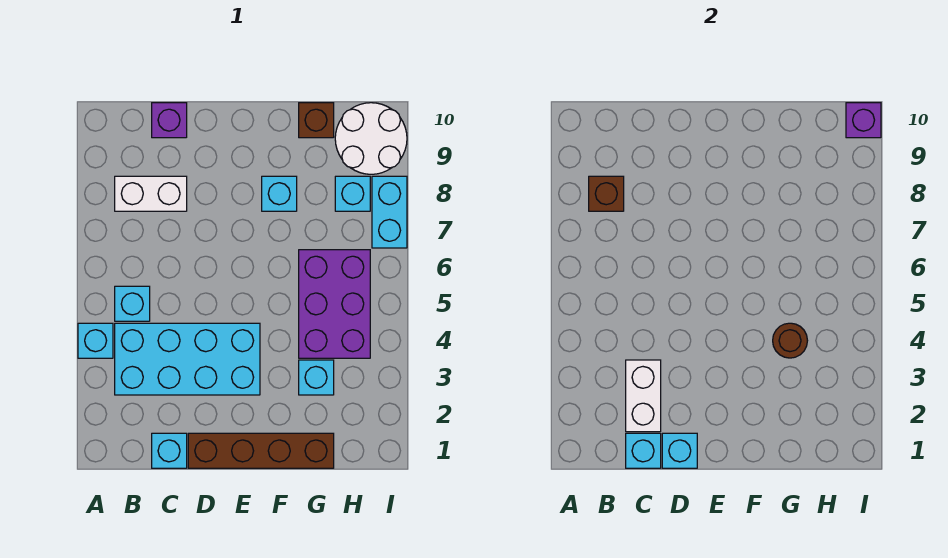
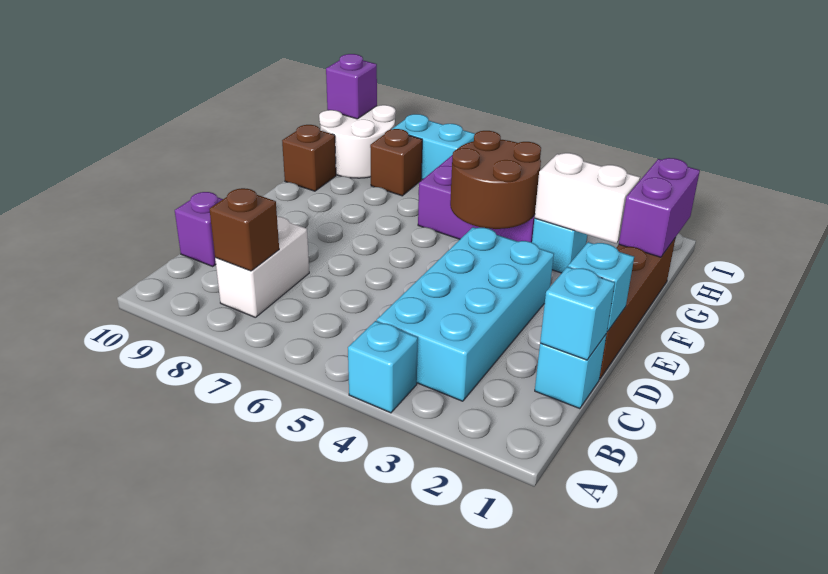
cyan brick B5 level 1 -> none
white brick C2:C3 level 2 -> white brick G2:G3 level 2
cyan brick F8 level 1 -> none
none -> purple brick G1:H1 level 2
brown round brick G4 level 2 -> brown round brick F4:G5 level 2
cyan brick H8 level 1 -> brown brick H8 level 1

